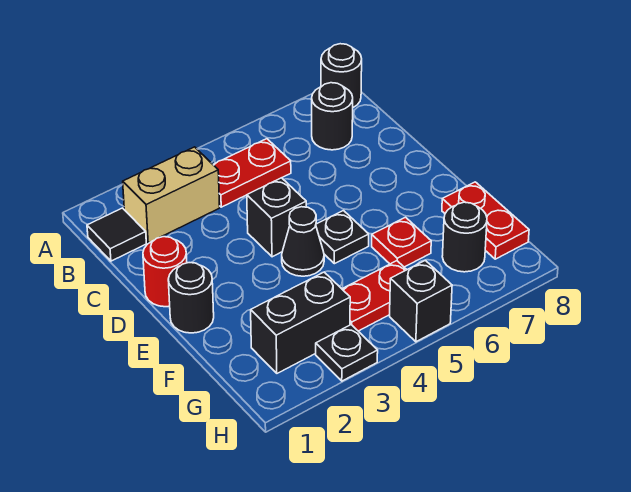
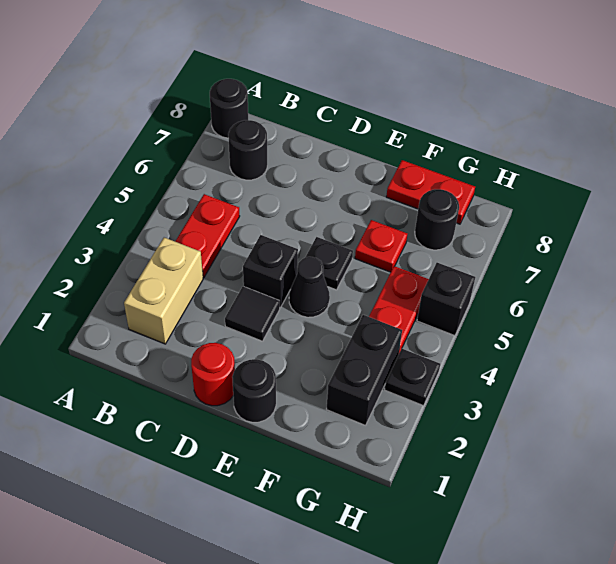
black tile B1 level 1 -> black tile D3 level 1

